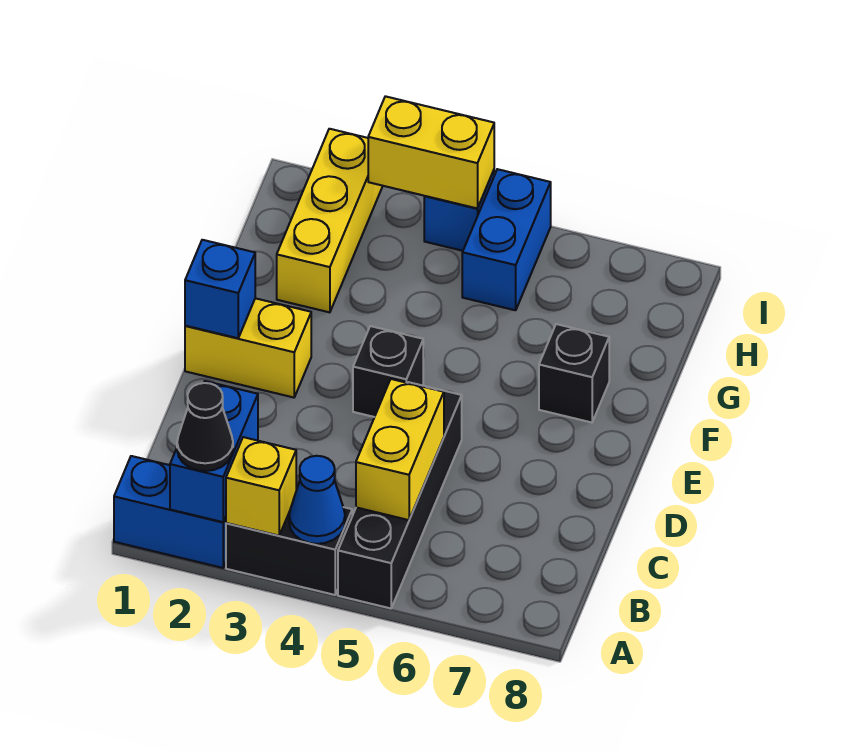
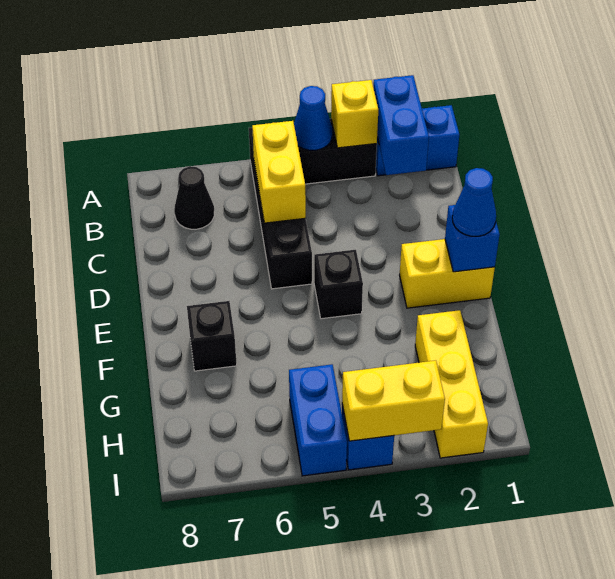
black cone A2 level 3 -> black cone B7 level 1
none -> blue cone E1 level 3

